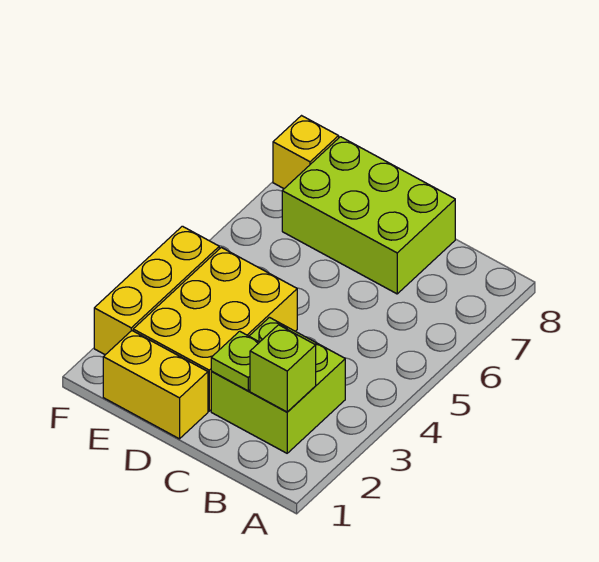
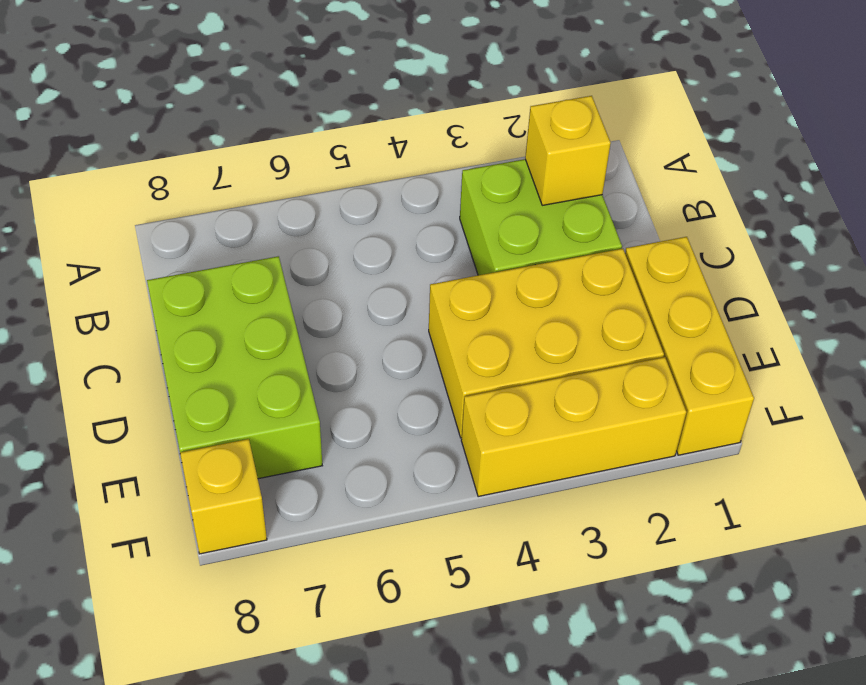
lime brick B2 level 2 -> yellow brick B2 level 2
lime plate C2 level 2 -> none
yellow brick D1:E1 level 1 -> yellow brick D1:F1 level 1

